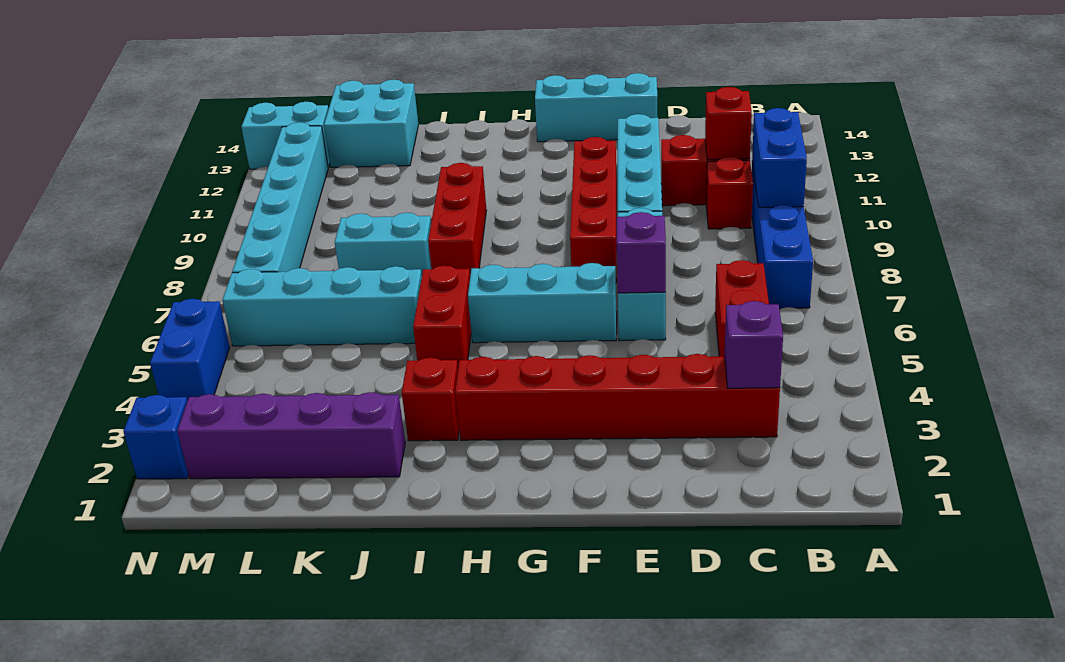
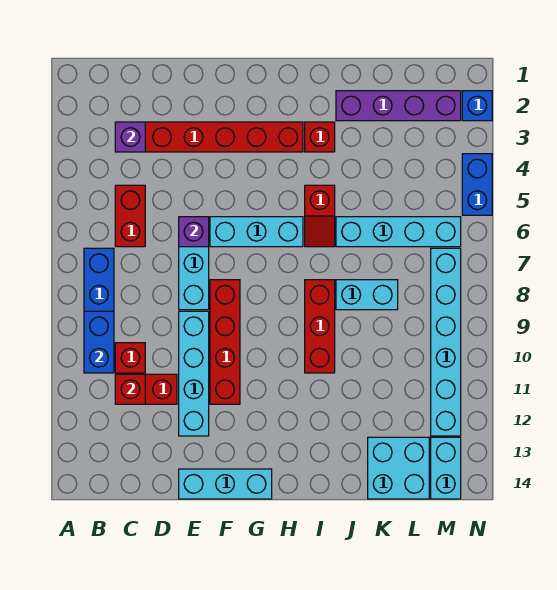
red brick I5:I6 level 1 -> red slope I5:I6 level 1 top 5
cyan brick M13:N13 level 1 -> cyan brick M13:M14 level 1

